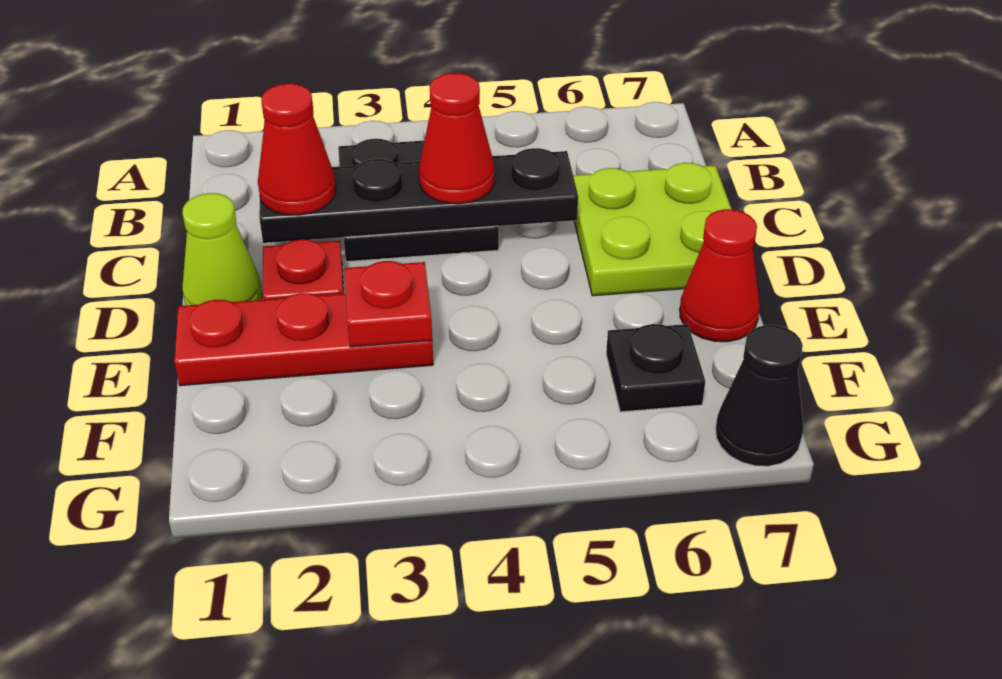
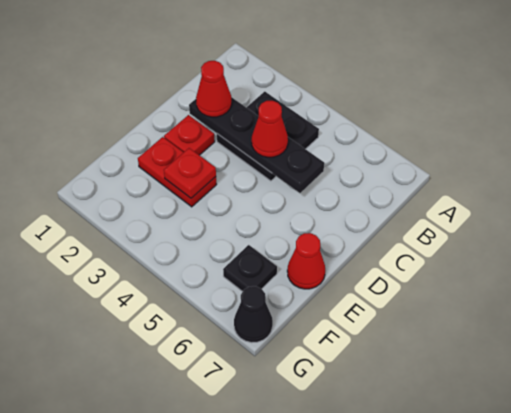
lime plate C6:D7 level 1 -> none
lime cone D1 level 1 -> none
red plate E1:E3 level 1 -> red plate E2:E3 level 1

